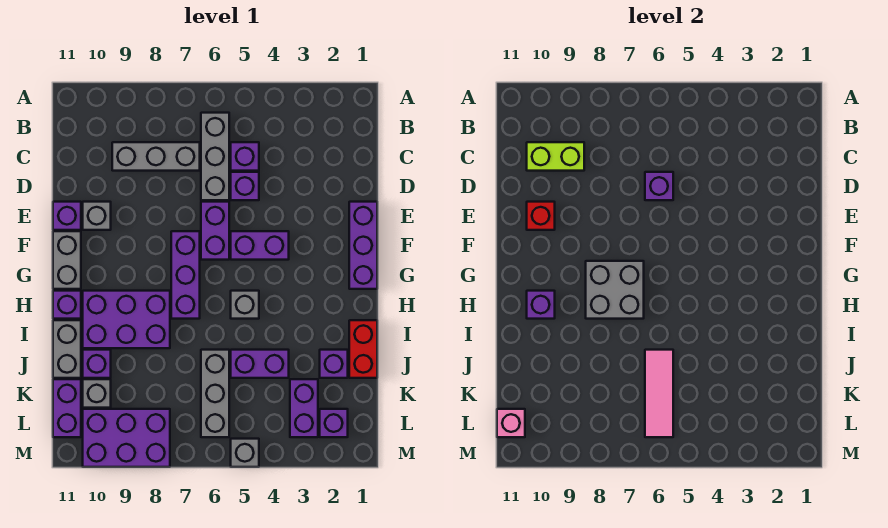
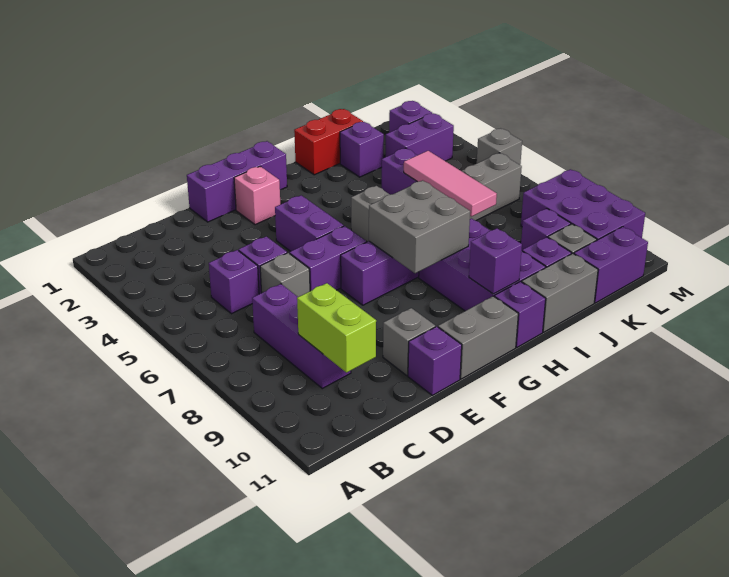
grey brick B6:D6 level 1 -> grey brick D6 level 1
grey brick C7:C9 level 1 -> purple brick C7:C9 level 1
purple brick D6 level 2 -> purple brick K9 level 1
red brick E10 level 2 -> none
pink tile J6:L6 level 2 -> pink tile J5:J7 level 2
pink brick L11 level 2 -> pink brick F2 level 1

